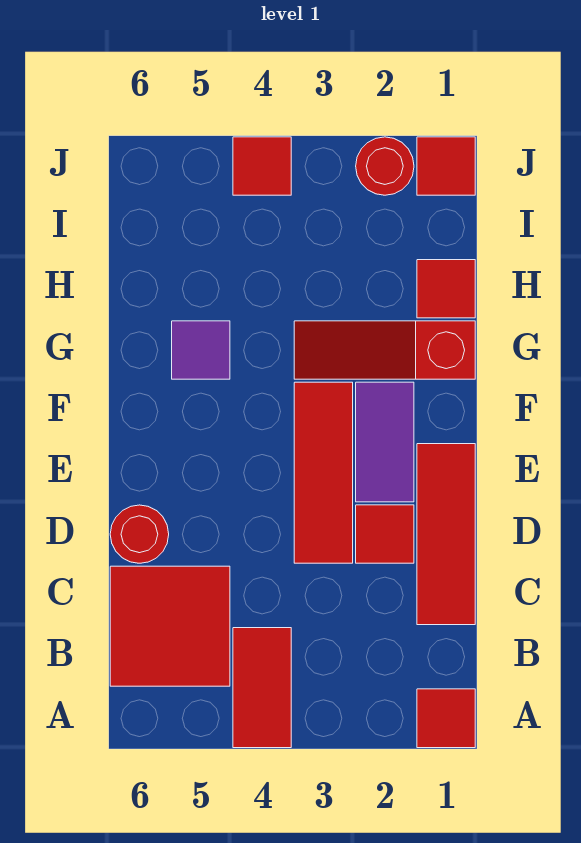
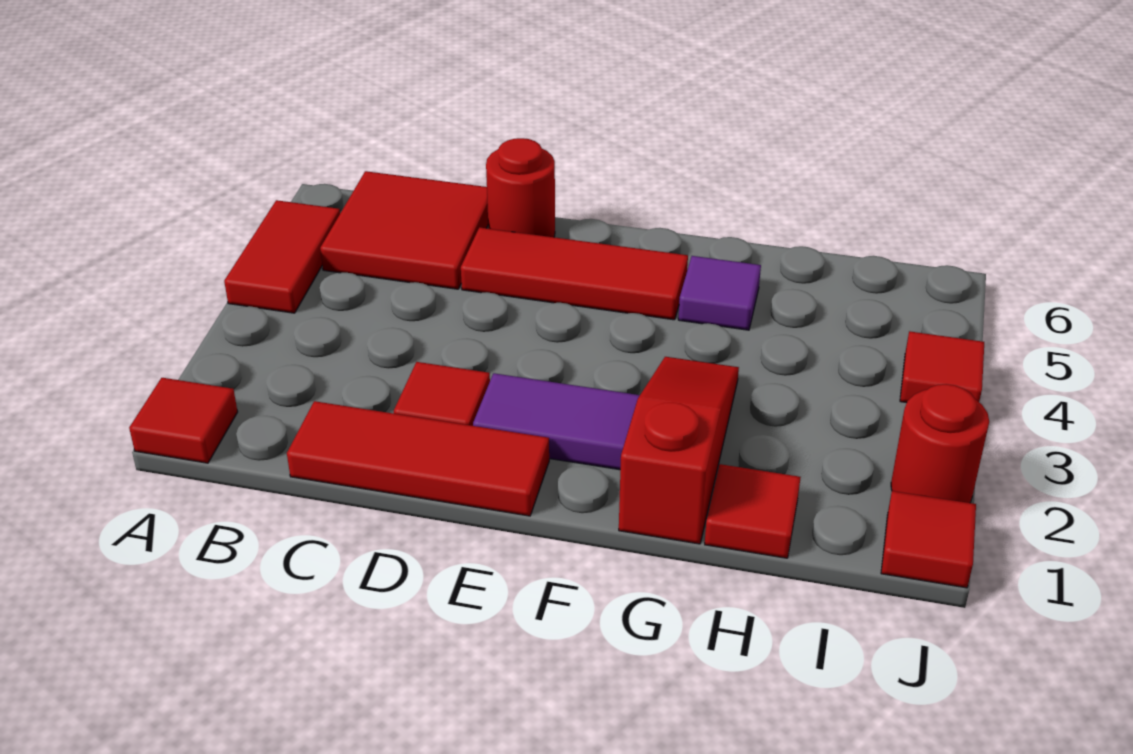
red tile A4:B4 level 1 -> red tile A4:A5 level 1
red tile D3:F3 level 1 -> red tile D5:F5 level 1

